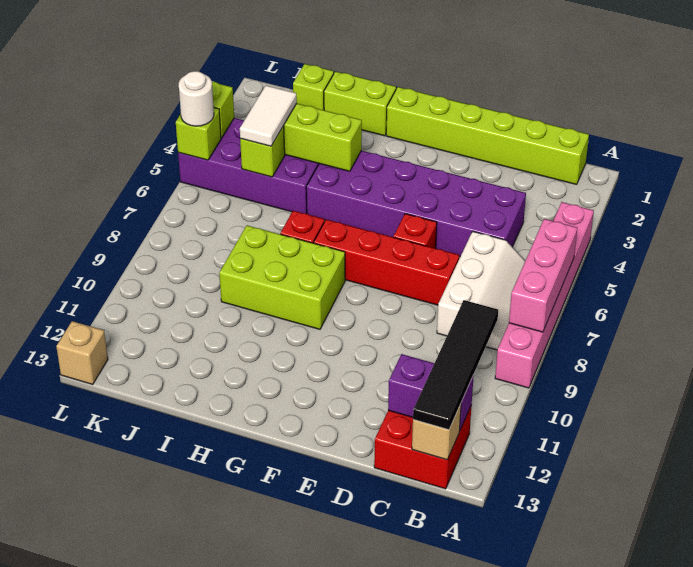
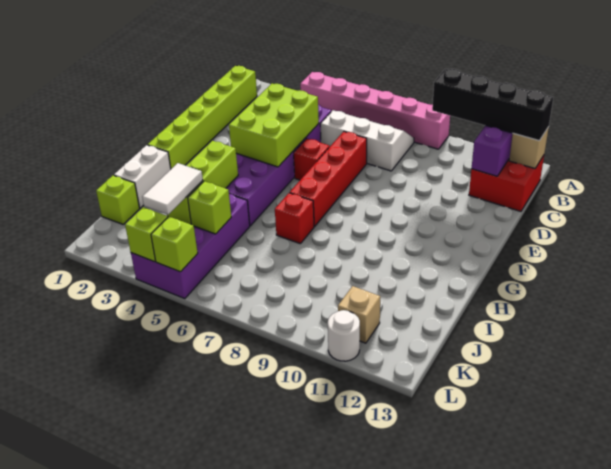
pink brick A6:A8 level 2 -> none
black tile B10:B13 level 3 -> black brick B10:B13 level 3
lime brick G8:I9 level 1 -> lime brick D4:F5 level 2
lime brick H1:I1 level 1 -> white brick H1:I1 level 1
white tile J4:J5 level 3 -> white tile J4:K4 level 3
white round brick L5 level 3 -> white round brick L11 level 1
tan brick L13 level 1 -> tan brick K11 level 1

